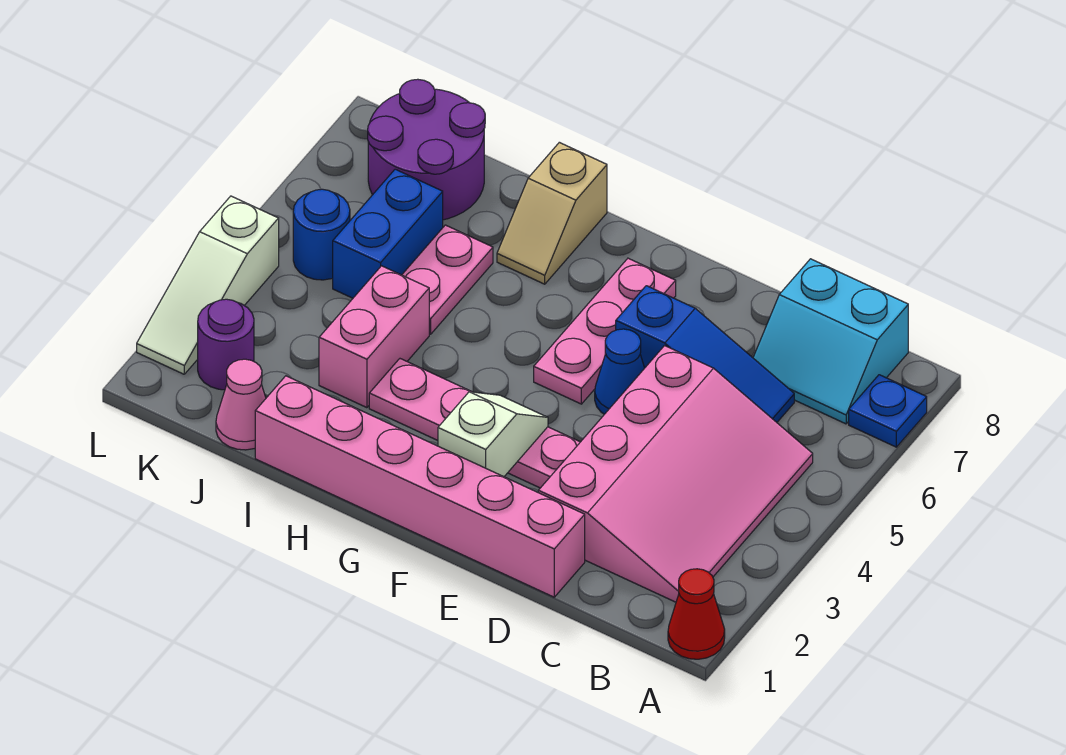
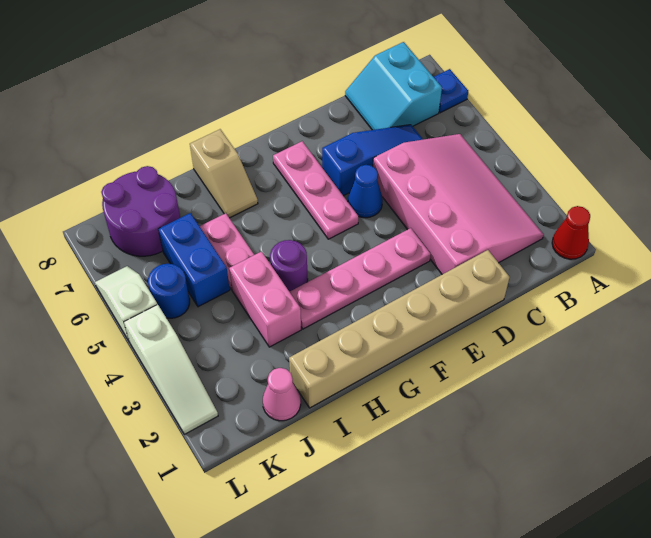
cyan slope B7:C8 level 1 top 8 -> cyan slope B7:C8 level 1 top B
pink brick D1:I1 level 1 -> tan brick D1:I1 level 1
white slope F2:F3 level 2 top 2 -> white slope L5:L6 level 1 top 5
purple round brick K2 level 1 -> purple round brick H4 level 1

